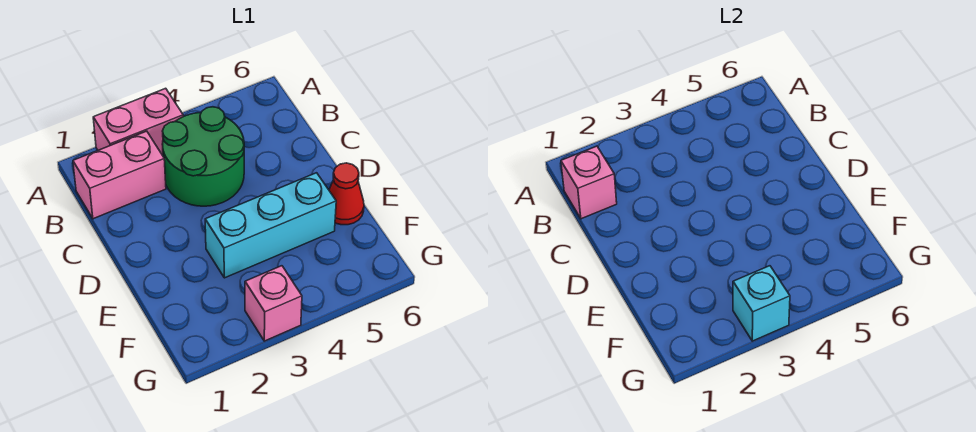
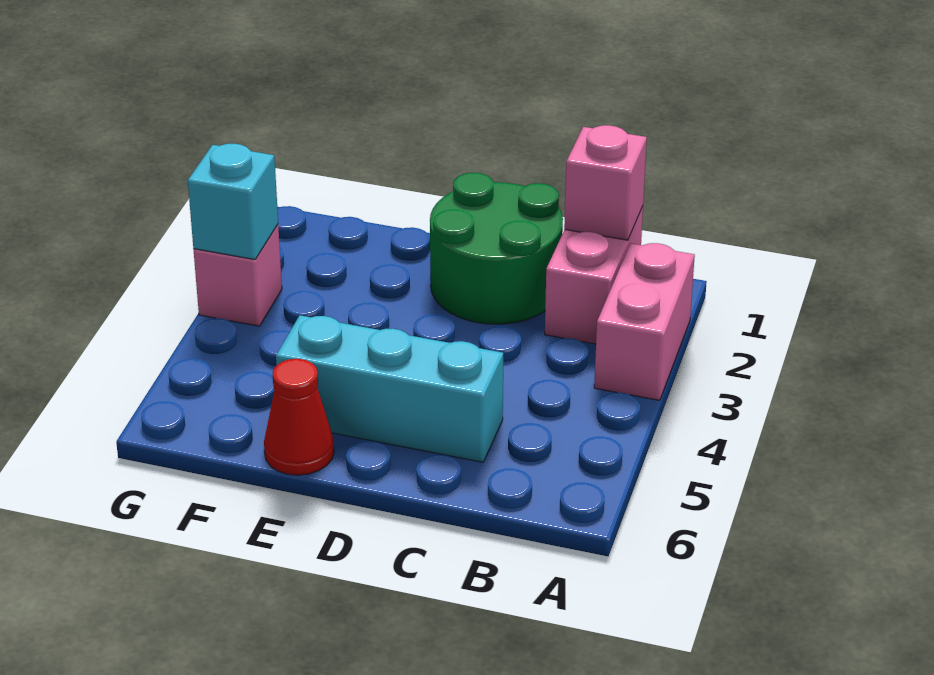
green round brick B3:C4 level 1 -> green round brick C1:D2 level 1
cyan brick E3:E5 level 1 -> cyan brick C5:E5 level 1

